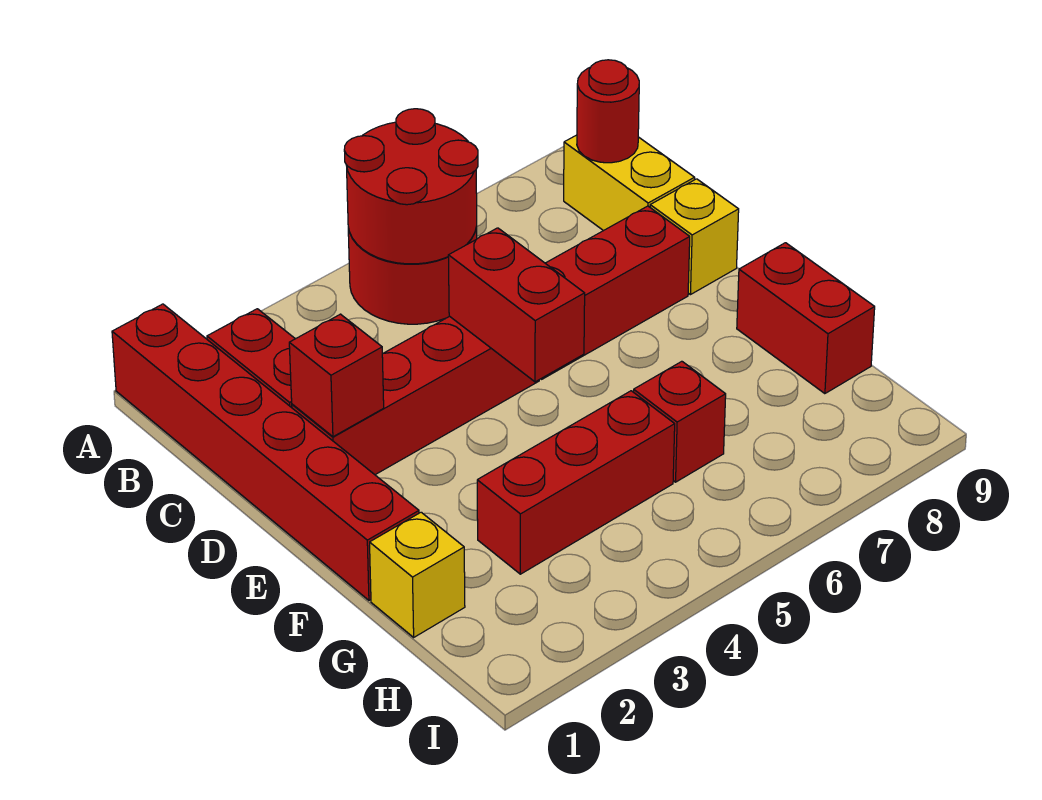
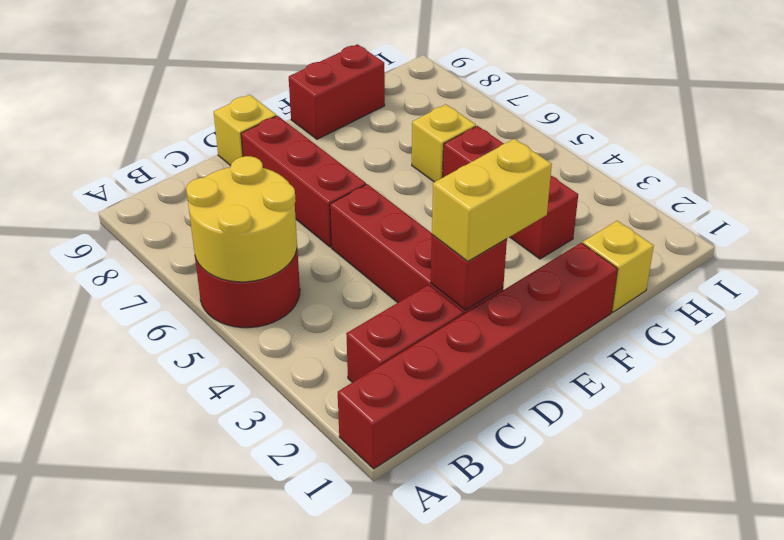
red round brick A5:B6 level 2 -> yellow round brick A5:B6 level 2
yellow brick B9:C9 level 1 -> yellow brick D2:E2 level 3
red round brick B9 level 2 -> none
red brick D5:E5 level 2 -> none
red brick G6 level 1 -> yellow brick G6 level 1

